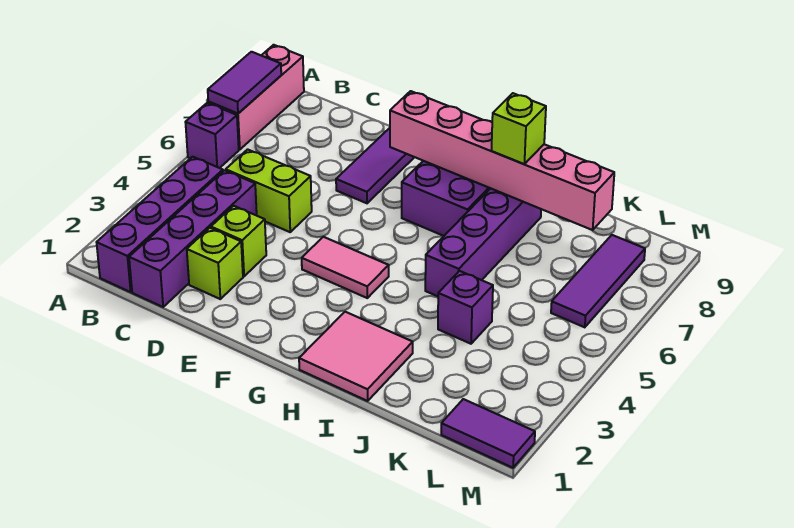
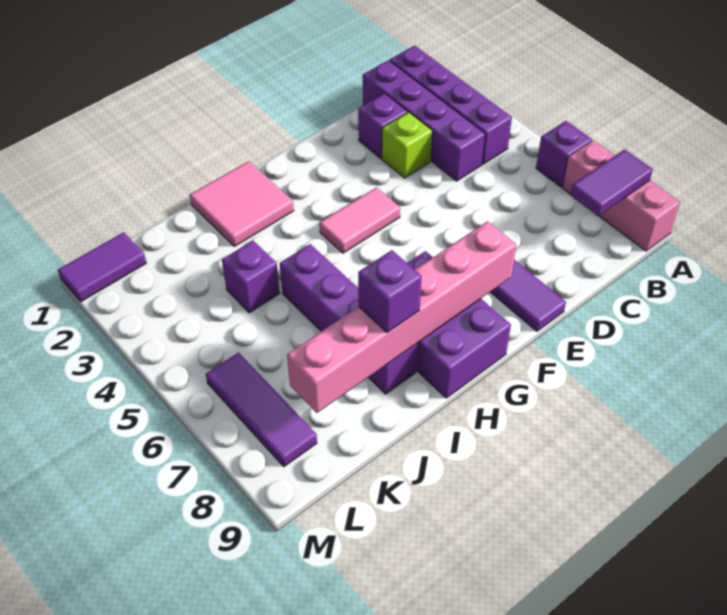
purple tile A7:A8 level 2 -> purple tile A8:B8 level 2
lime brick C5:D5 level 1 -> none
lime brick D2 level 1 -> purple brick D2 level 1
lime brick I8 level 3 -> purple brick I8 level 3

